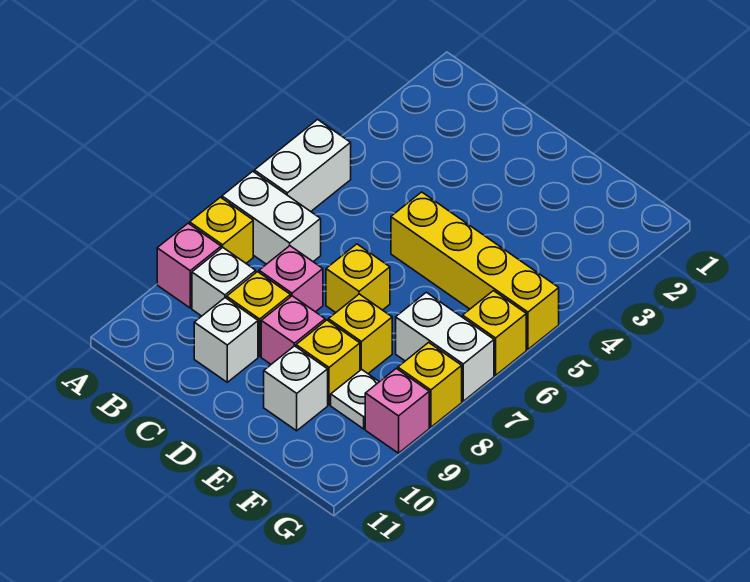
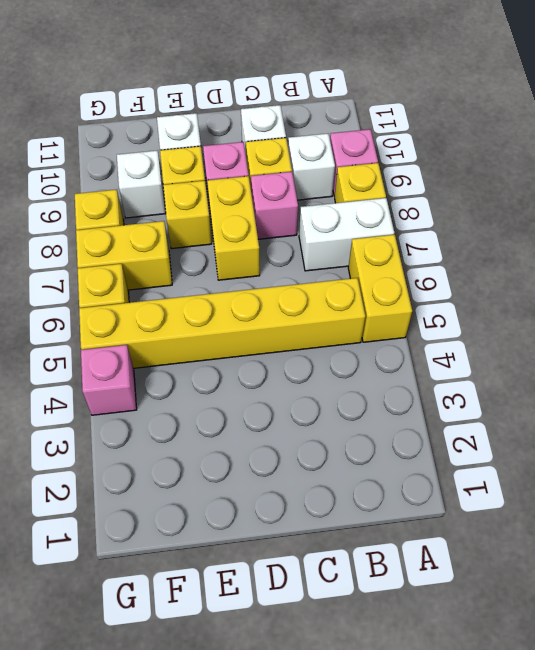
white brick A5:A6 level 1 -> yellow brick A5:A6 level 1
yellow brick D5:G5 level 1 -> yellow brick B5:G5 level 1
yellow brick D7 level 1 -> yellow brick D7:D8 level 1
white brick F7:G7 level 1 -> yellow brick F7:G7 level 1
white plate F9 level 1 -> white brick F9 level 1
pink brick G9 level 1 -> pink brick G4 level 1

